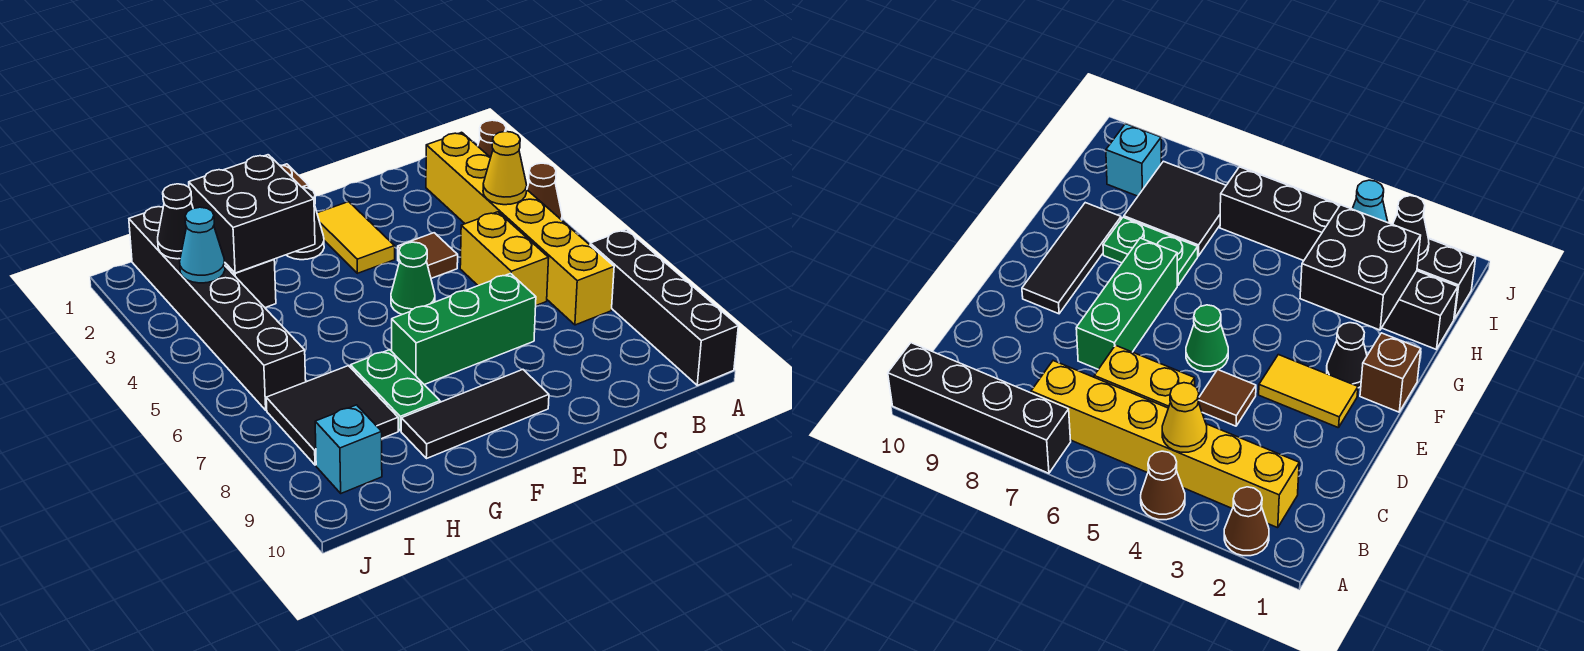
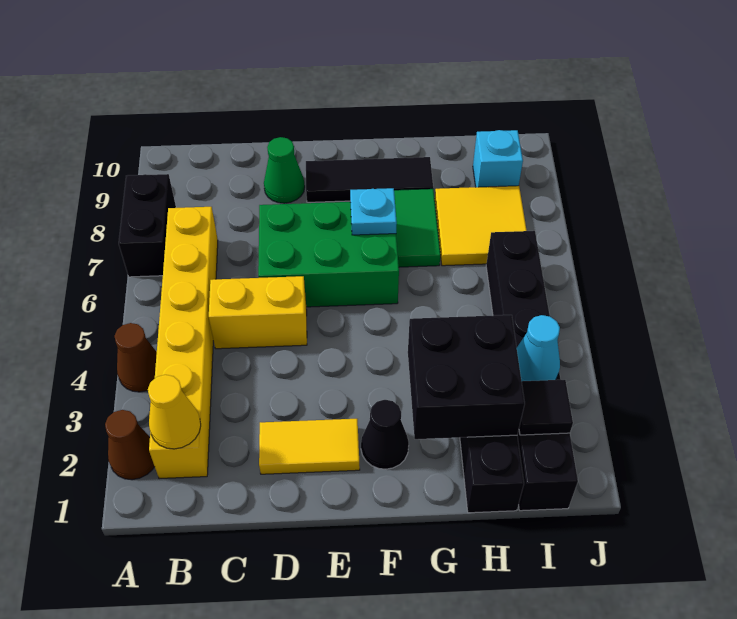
black brick A7:A10 level 1 -> black brick A7:A8 level 1
yellow cone B4 level 2 -> yellow cone B2 level 2
yellow brick C5:C6 level 1 -> yellow brick C5:D5 level 1
brown tile D4 level 1 -> none
green brick D7:F7 level 1 -> green brick D6:F7 level 1
yellow tile E2:E3 level 1 -> yellow tile D2:E2 level 1
green cone E5 level 1 -> green cone D9 level 1
brown brick F1 level 1 -> none
none -> cyan plate F7 level 2
green plate G7:G8 level 1 -> green tile G7:G8 level 1
black tile H7:I8 level 1 -> yellow tile H7:I8 level 1
black cone I2 level 2 -> black tile I2 level 2

